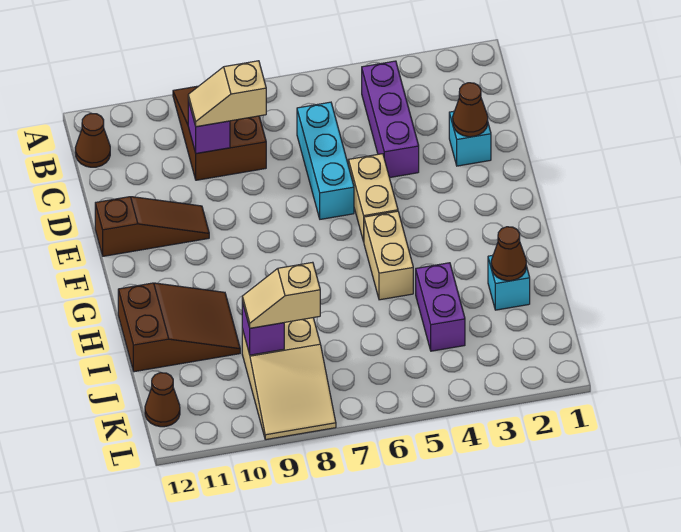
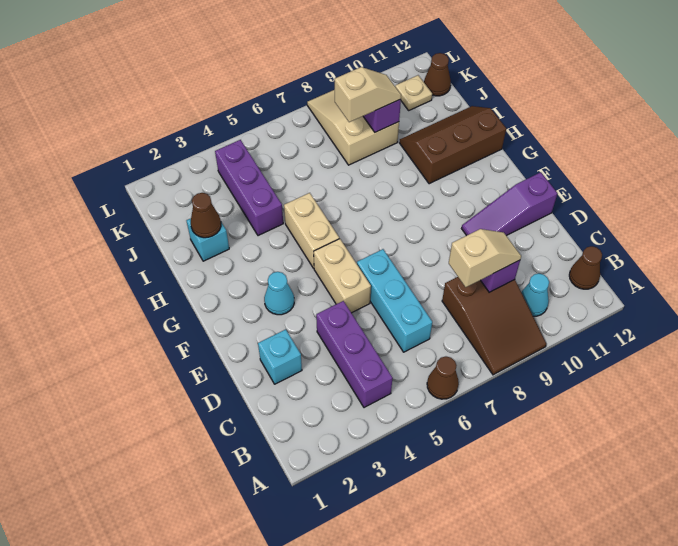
none -> cyan cone B10 level 1
brown cone D2 level 2 -> brown cone A6 level 1
brown slope E10:E12 level 1 top 12 -> purple slope E10:E12 level 1 top 12
none -> cyan cone F3 level 1
brown slope H10:I12 level 1 top 12 -> brown slope H10:I12 level 1 top H
purple brick I4:J4 level 1 -> purple brick I4:K4 level 1
none -> tan plate K11 level 1

